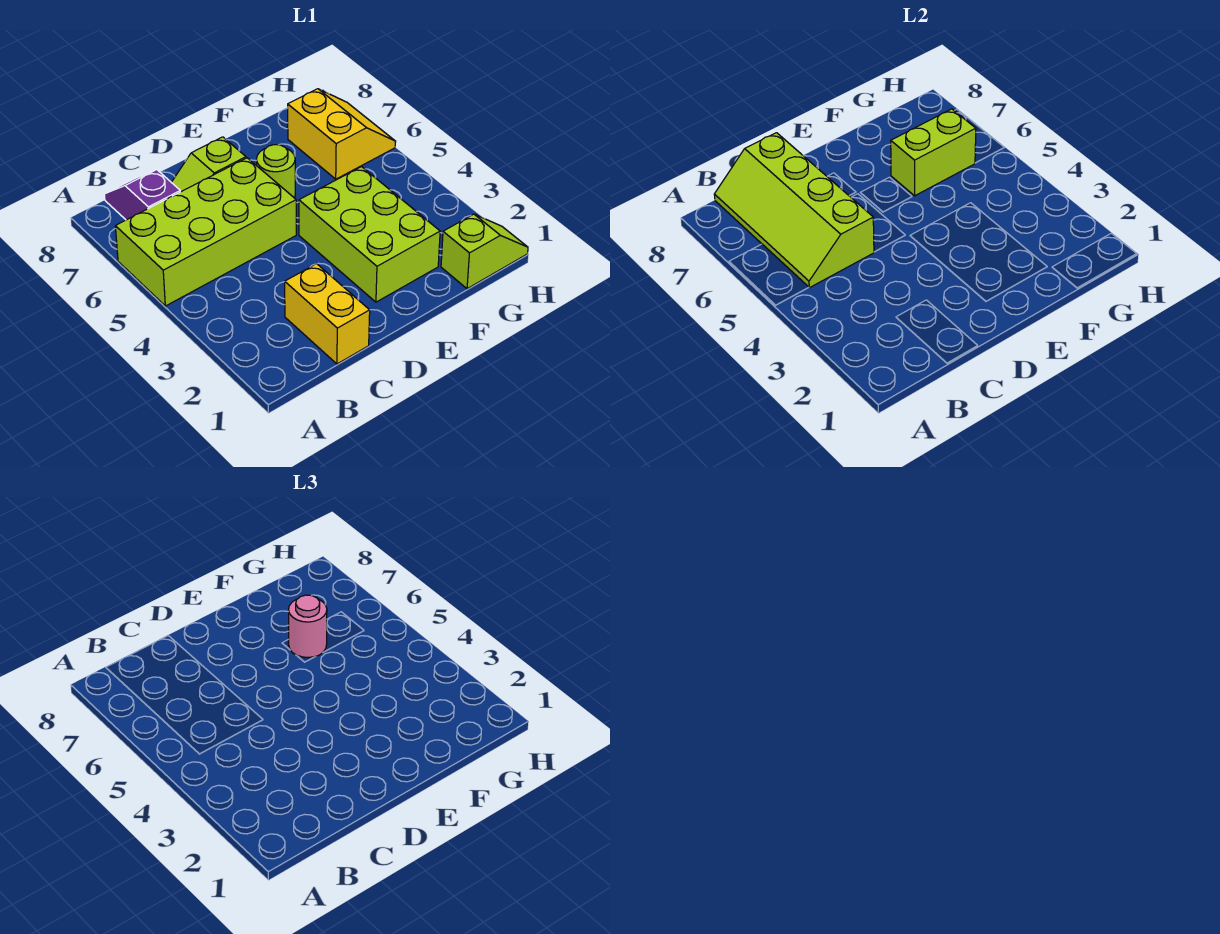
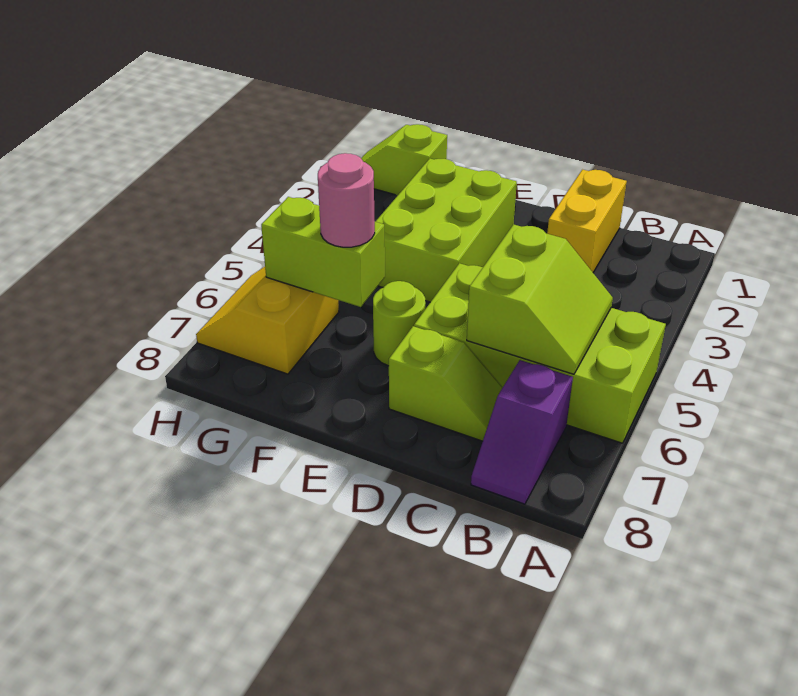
lime slope B5:C8 level 2 top C -> lime slope B5:C6 level 2 top C

